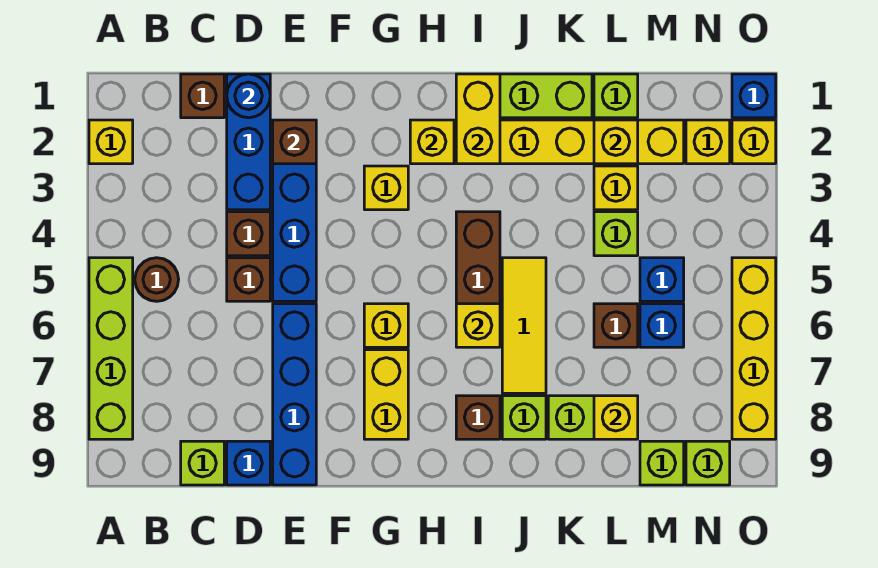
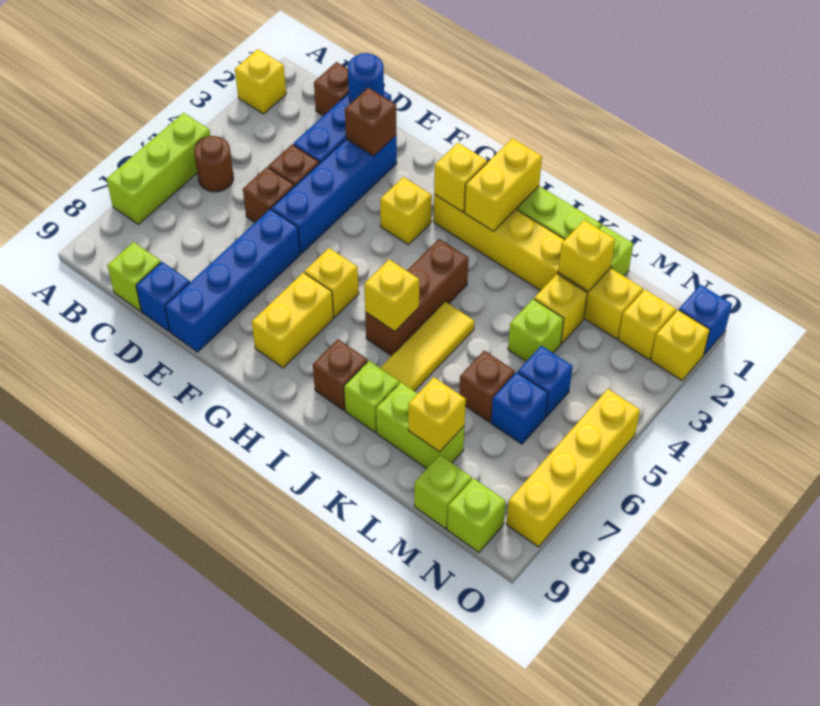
lime brick A5:A8 level 1 -> lime brick A5:A7 level 1

